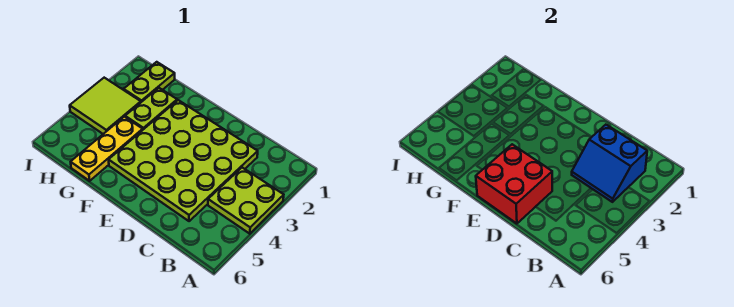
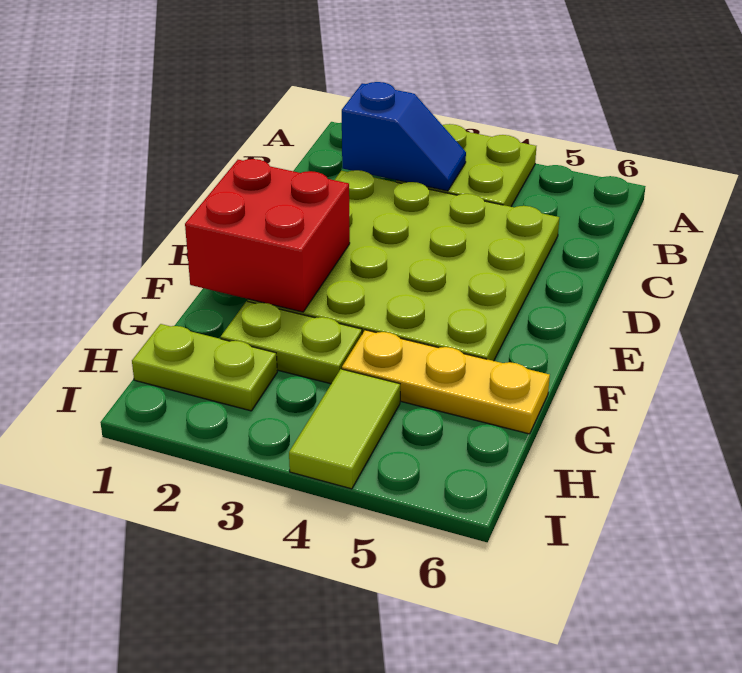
blue slope B2:C3 level 2 top 2 -> blue slope B2:B3 level 2 top 2
red brick D5:E6 level 2 -> red brick E1:F2 level 2
lime tile H3:I4 level 1 -> lime tile H4:I4 level 1

